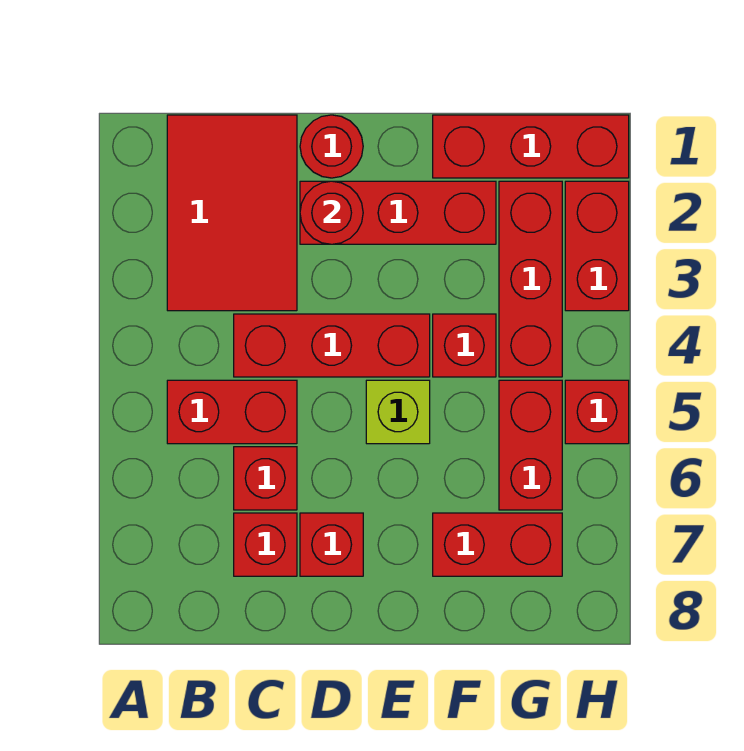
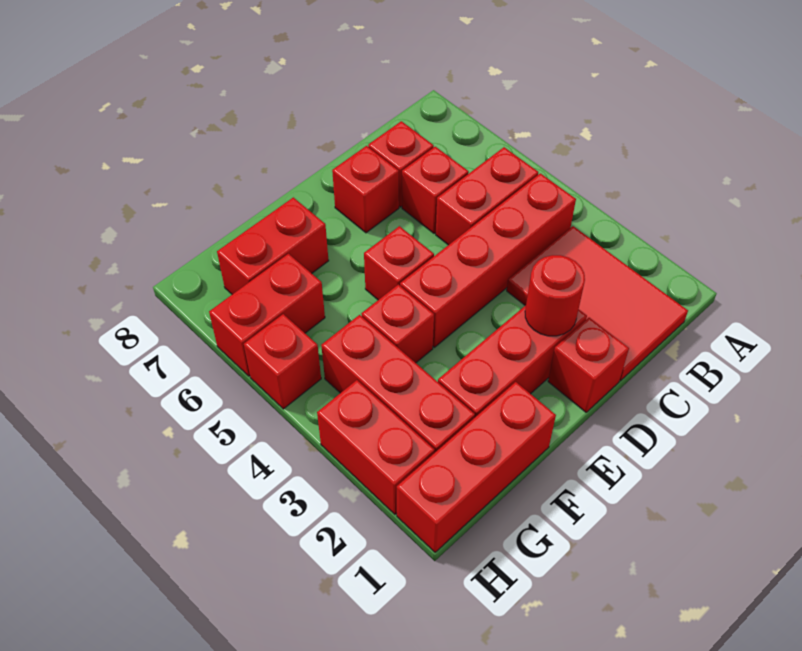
red brick C4:E4 level 1 -> red brick B4:E4 level 1
red round brick D1 level 1 -> red brick D1 level 1
lime brick E5 level 1 -> red brick E5 level 1
red brick G5:G6 level 1 -> red brick G6:H6 level 1

